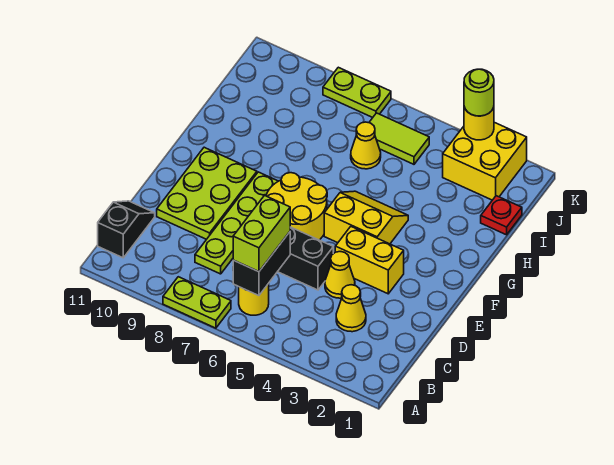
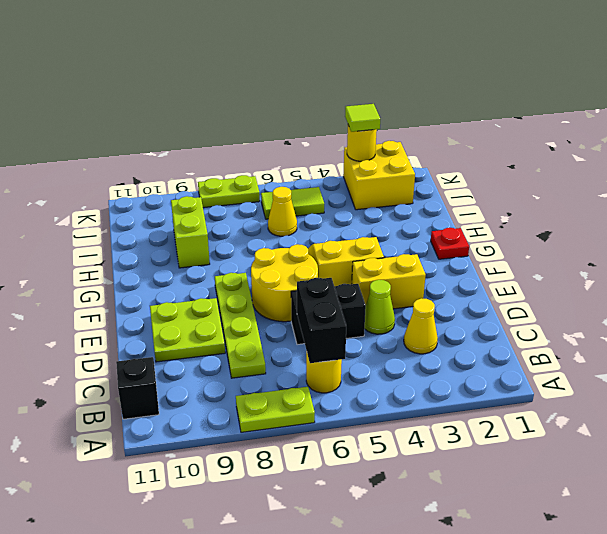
lime brick B6:C6 level 3 -> lime brick H9:I9 level 1
yellow cone D4 level 1 -> lime cone D4 level 1
lime plate D9:F10 level 1 -> lime plate D9:E10 level 1
red plate I1 level 1 -> red plate G1 level 1
lime round brick K3 level 3 -> lime tile K3 level 3

